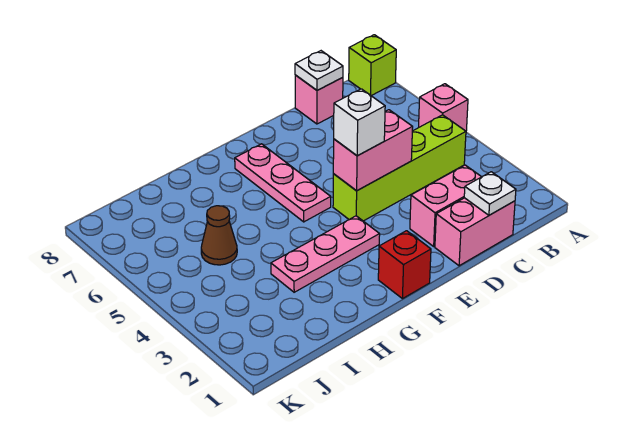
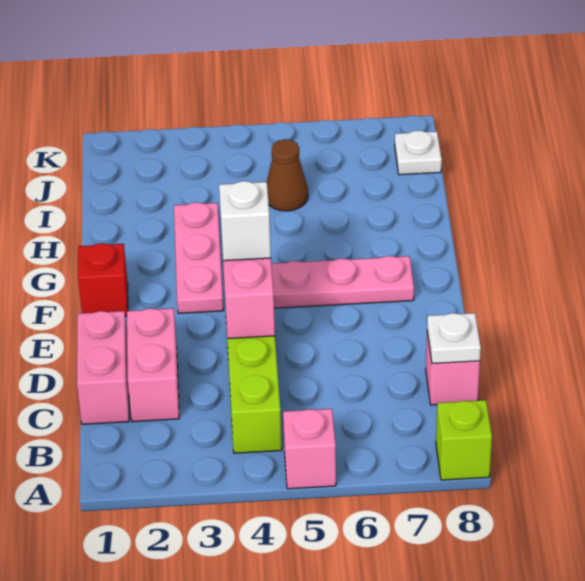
white plate C1 level 2 -> white plate J8 level 1

